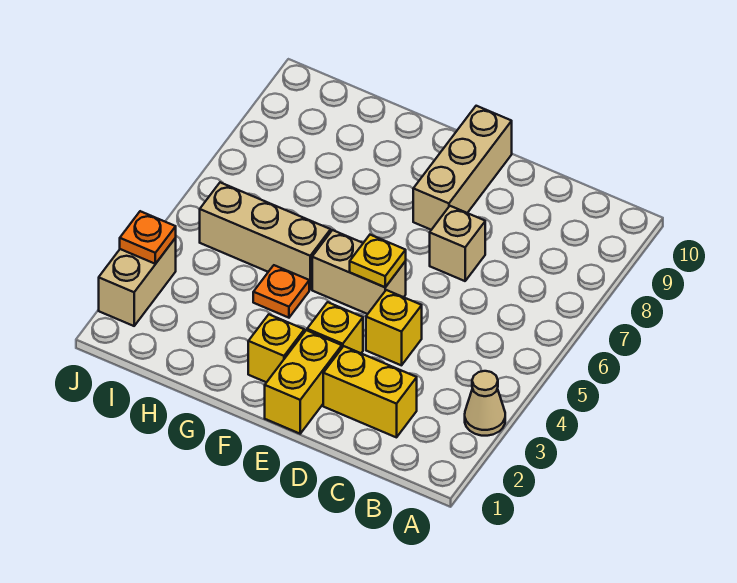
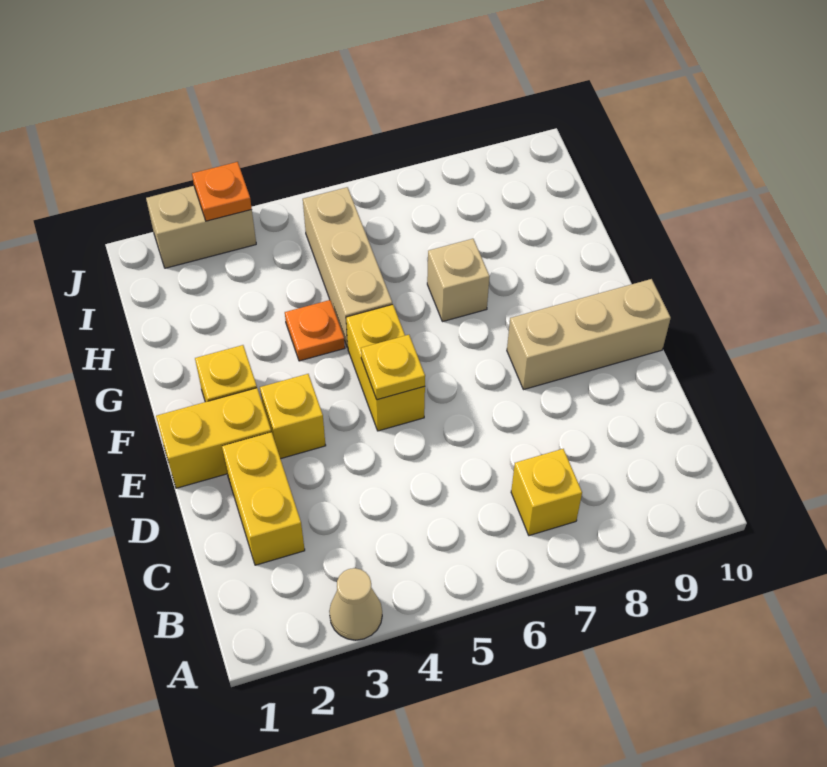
yellow brick D4 level 1 -> yellow brick B7 level 1
tan brick D7 level 1 -> tan brick G7 level 1
tan brick E5:F5 level 1 -> yellow brick E5:F5 level 1

